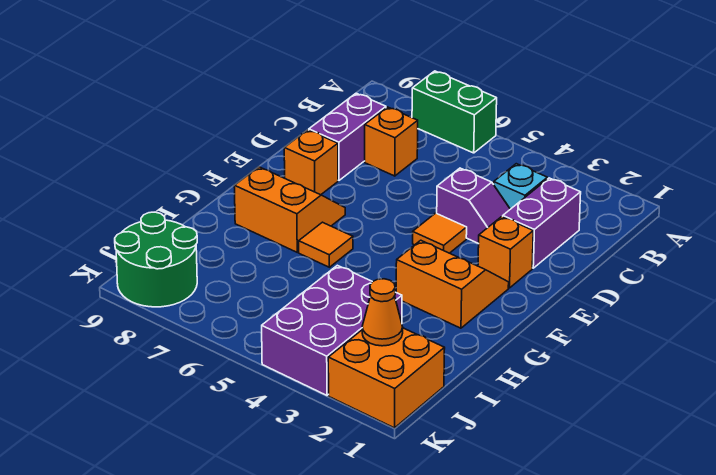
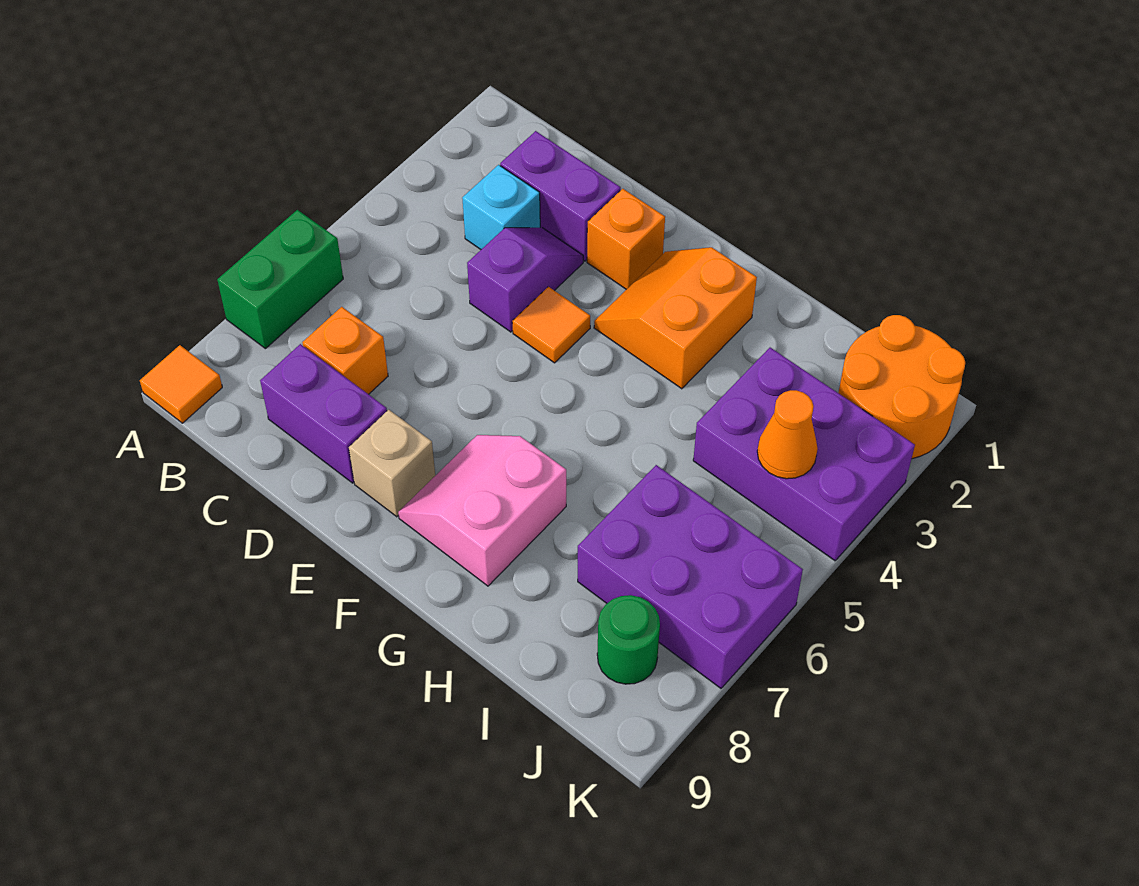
orange brick E8 level 1 -> tan brick E8 level 1
orange slope F7:G8 level 1 top G -> pink slope F7:G8 level 1 top G
orange tile G6 level 1 -> orange tile A9 level 1
none -> purple brick I6:K7 level 1
orange brick J1:K2 level 1 -> orange round brick J1:K2 level 1
orange cone J2 level 2 -> orange cone J4 level 2
green round brick J8:K9 level 1 -> green round brick J8 level 1

